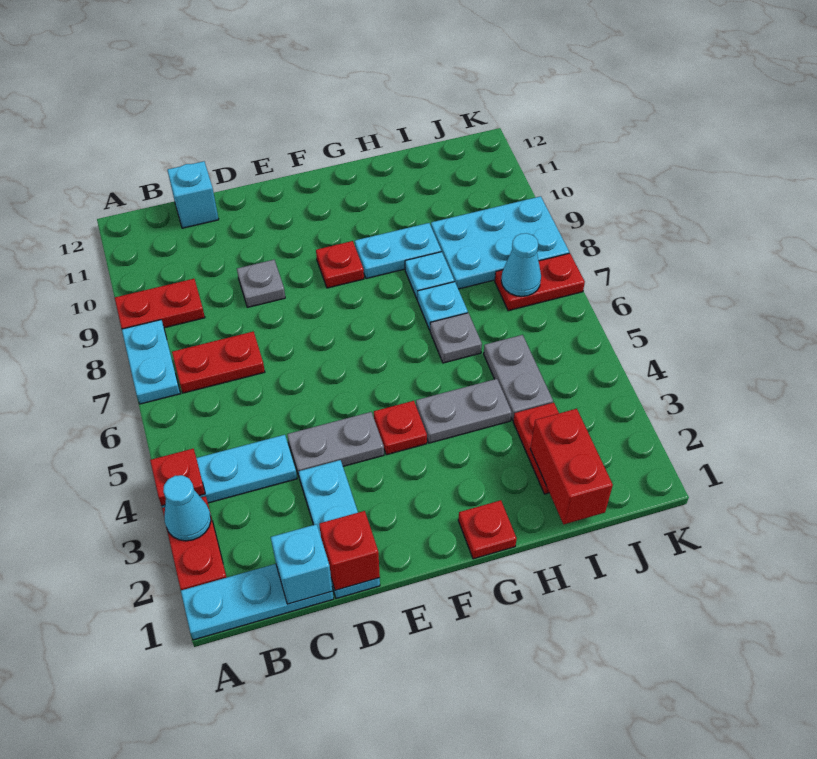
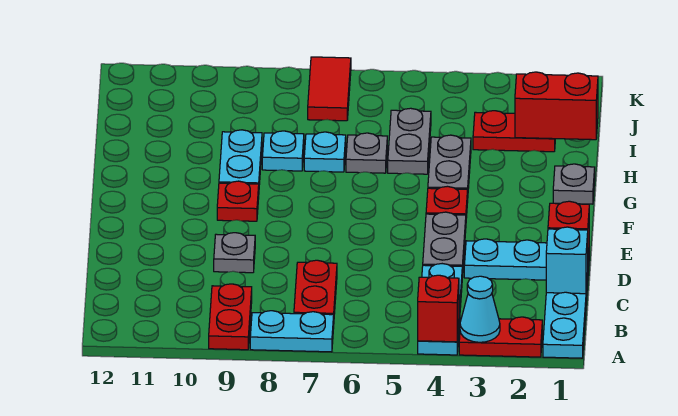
red plate A4 level 2 -> red brick A4 level 2
cyan brick C12 level 1 -> none
red plate G1 level 1 -> grey plate G1 level 1
grey plate I4:I5 level 1 -> grey plate H5:I5 level 1
cyan plate I8:K9 level 1 -> none
red plate J7:K7 level 1 -> red tile J7:K7 level 1
cyan cone J7 level 2 -> none

